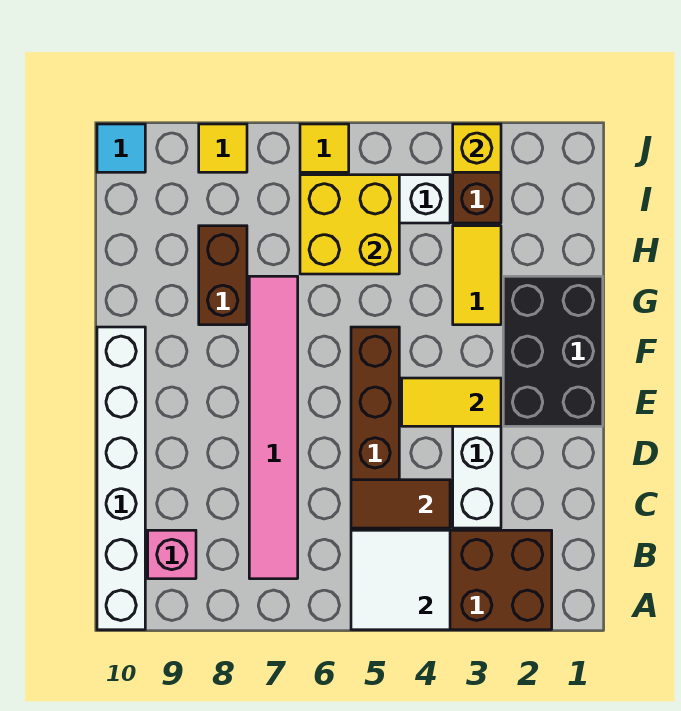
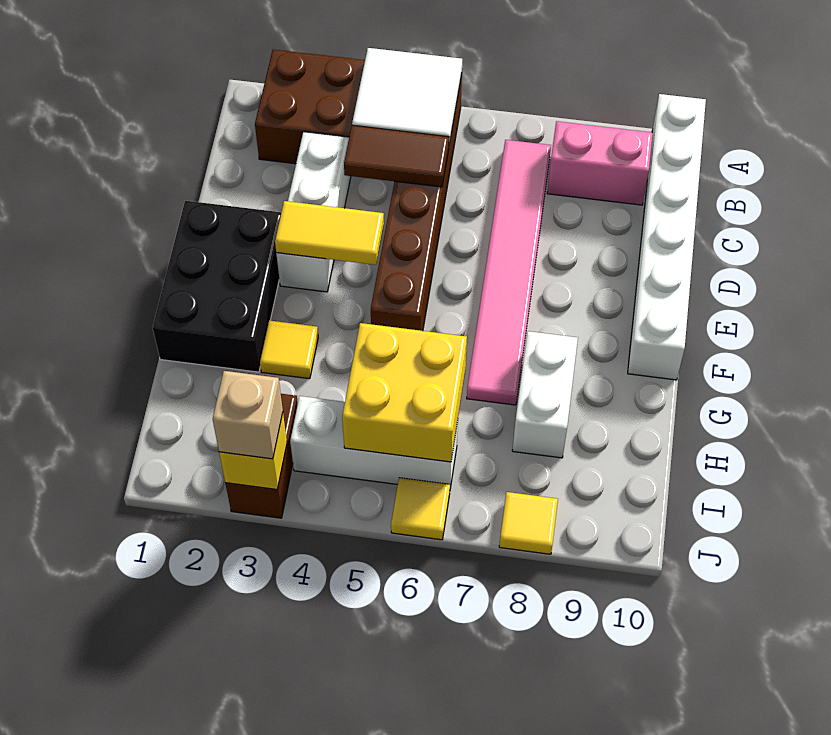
pink brick B9 level 1 -> pink brick B8:B9 level 1
yellow tile G3:H3 level 1 -> yellow tile G3 level 1
brown brick G8:H8 level 1 -> white brick G8:H8 level 1
none -> tan brick J3 level 3
cyan tile J10 level 1 -> none

